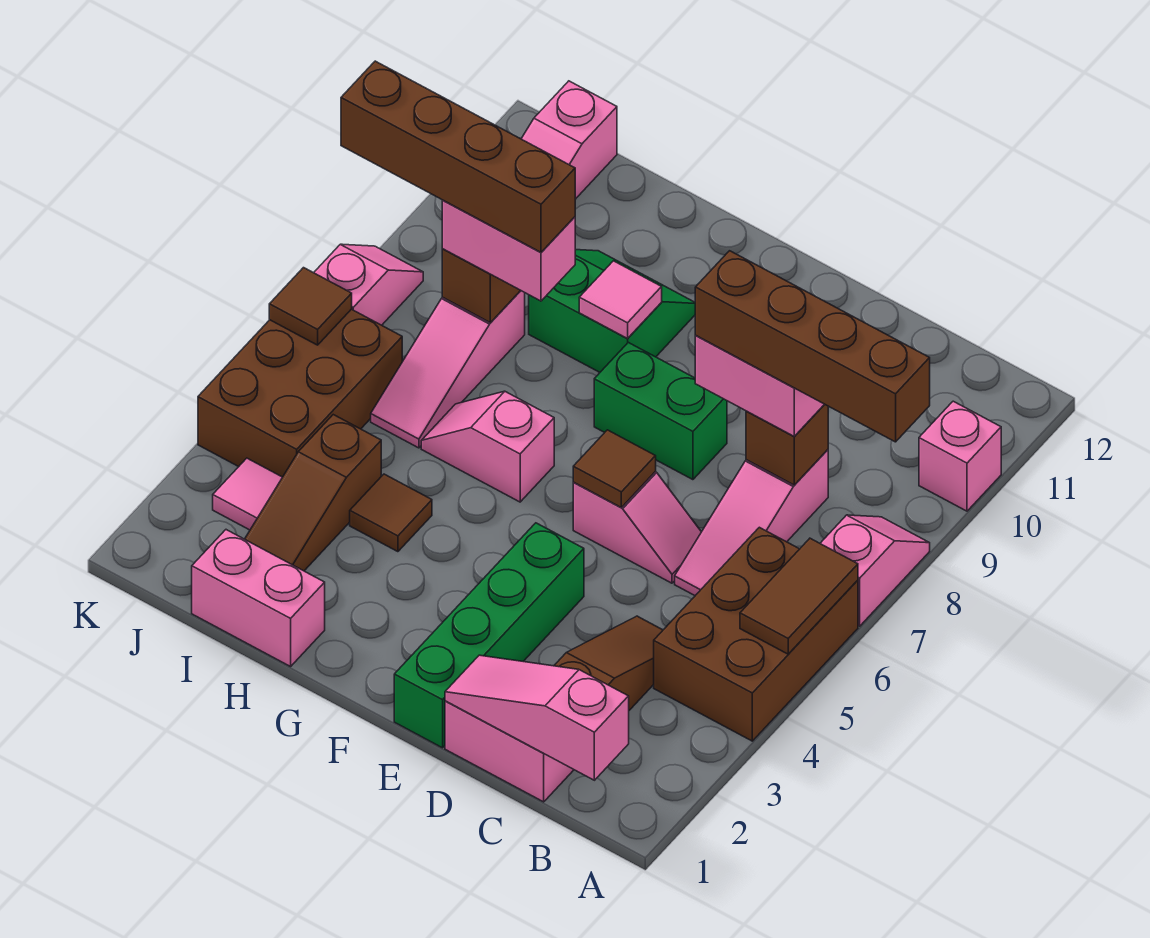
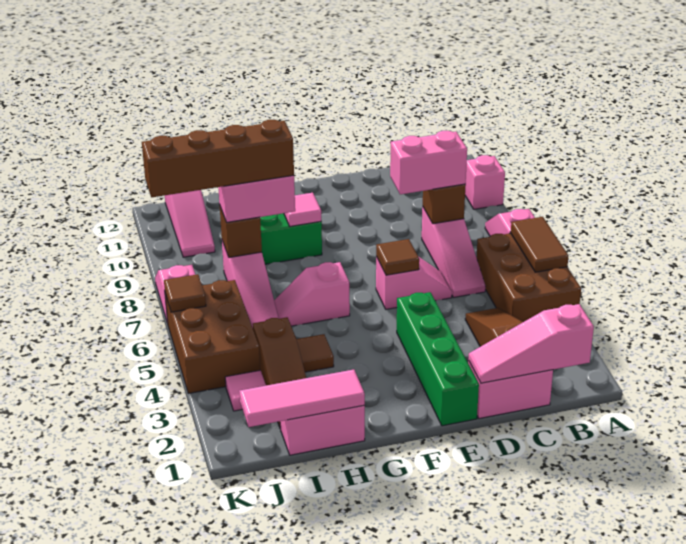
brown brick A8:D8 level 4 -> none
green brick E8:F8 level 1 -> none
none -> pink tile H1:J1 level 2

